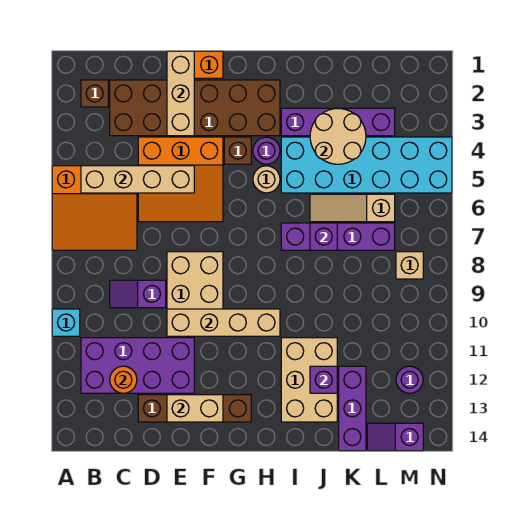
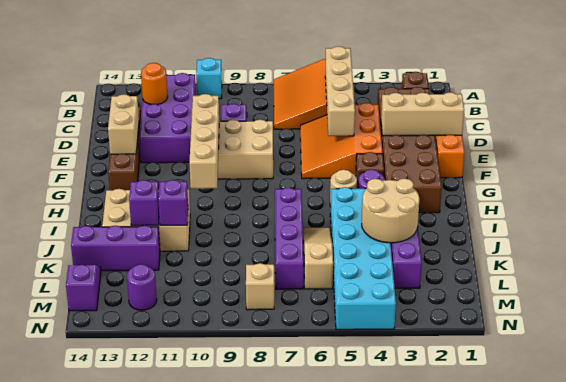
purple brick J7 level 2 -> purple brick J11 level 2

